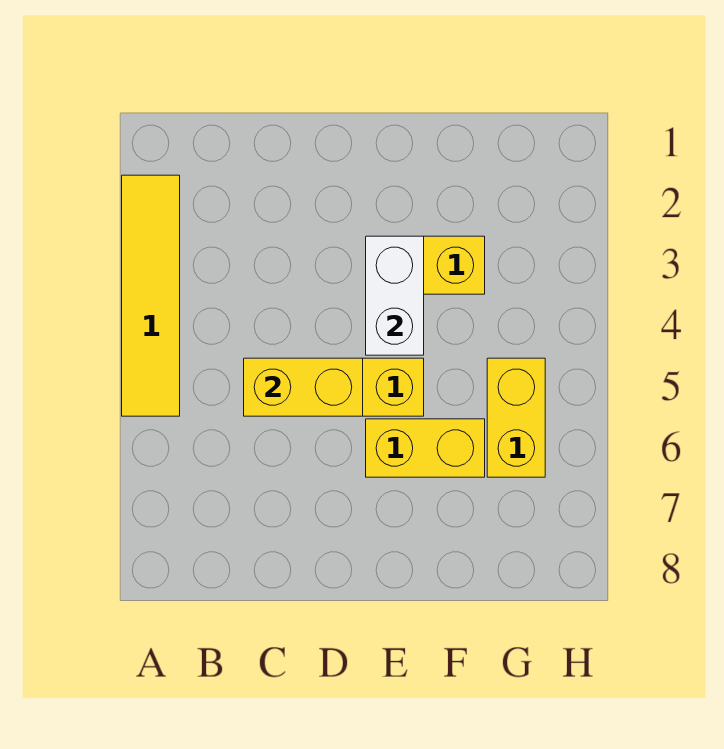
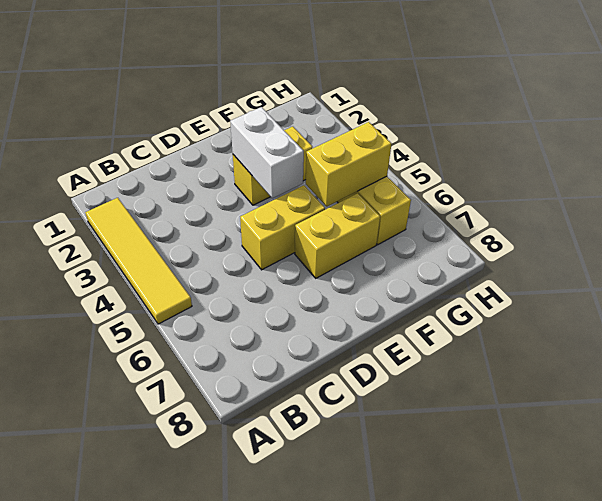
yellow brick C5:D5 level 2 -> yellow brick F5:G5 level 2

